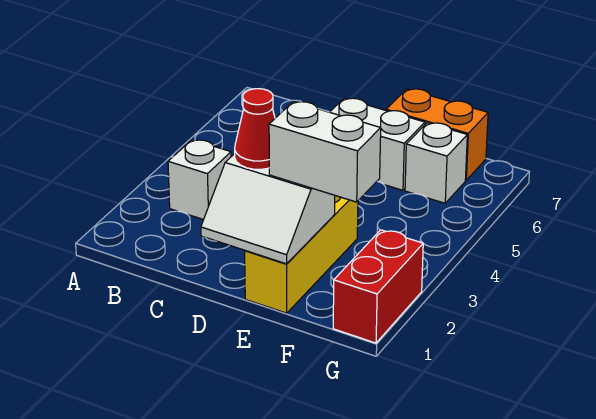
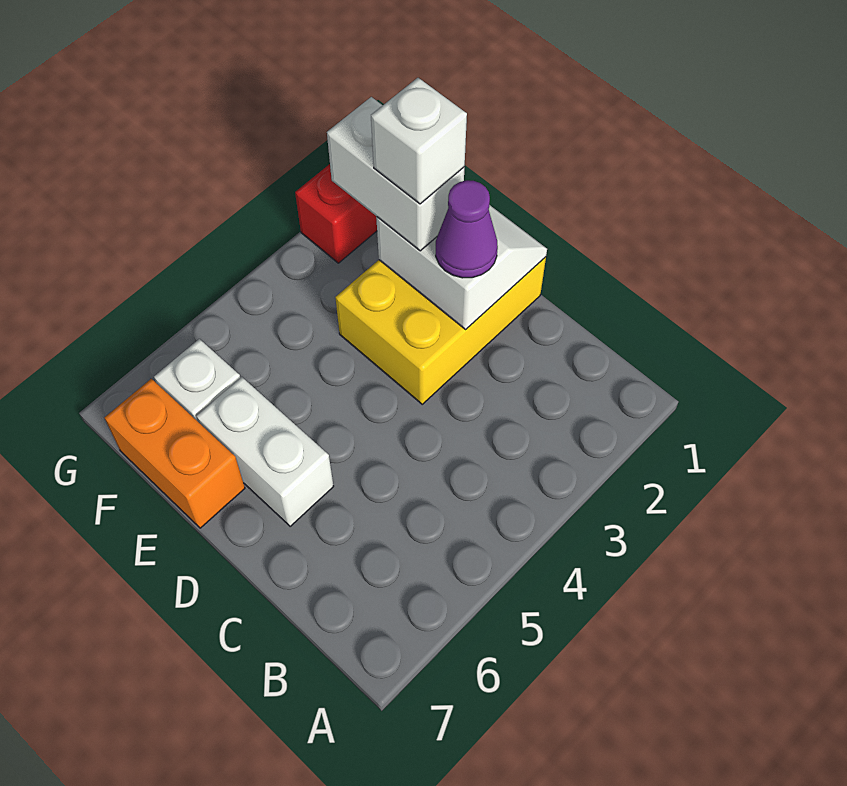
white brick B3 level 1 -> white brick E2 level 4
red cone D2 level 3 -> purple cone D2 level 3
yellow brick E1:E3 level 1 -> yellow brick D1:E3 level 1

